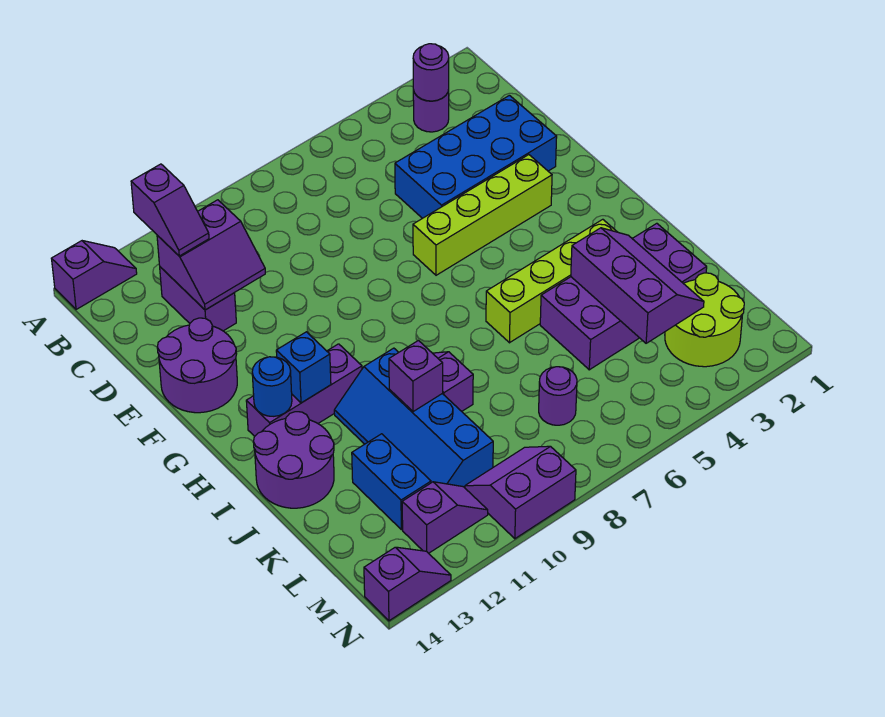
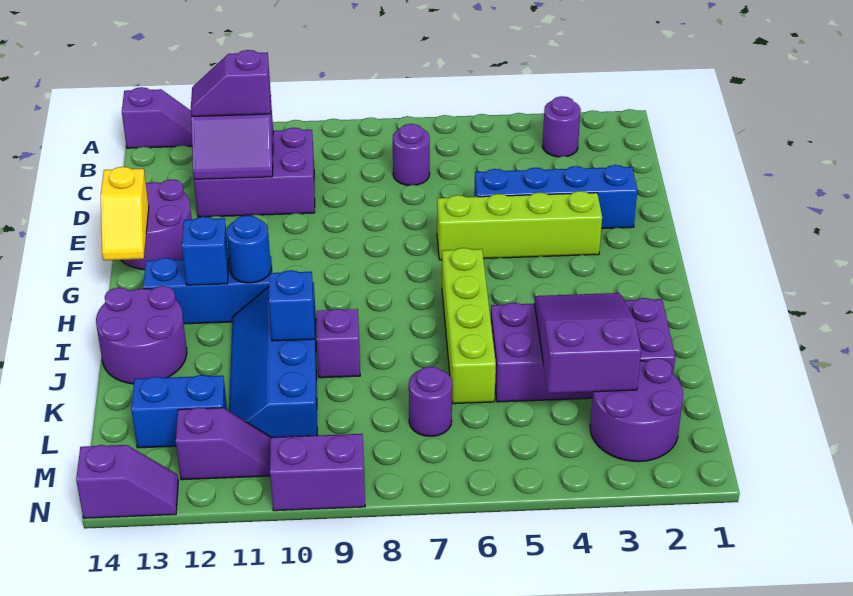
purple round brick B3 level 2 -> purple round brick C7 level 1
purple slope B12:C12 level 3 top B -> purple slope C11:C12 level 3 top 11
purple brick C12:D12 level 1 -> purple brick C10:D12 level 1
blue brick D2:E5 level 1 -> blue brick E2:E5 level 1
none -> yellow slope F14:G14 level 2 top F
purple brick H11:H13 level 1 -> blue brick H11:H13 level 1
blue round brick H13 level 2 -> blue round brick H11 level 2
lime brick I3:I6 level 1 -> lime brick H6:K6 level 1
purple slope J3:L4 level 2 top 4 -> purple slope J3:L4 level 2 top L
purple brick J10 level 2 -> blue brick J10 level 2
blue brick K12:L12 level 1 -> blue brick L12:L13 level 1
lime round brick L2:M3 level 1 -> purple round brick L2:M3 level 1

